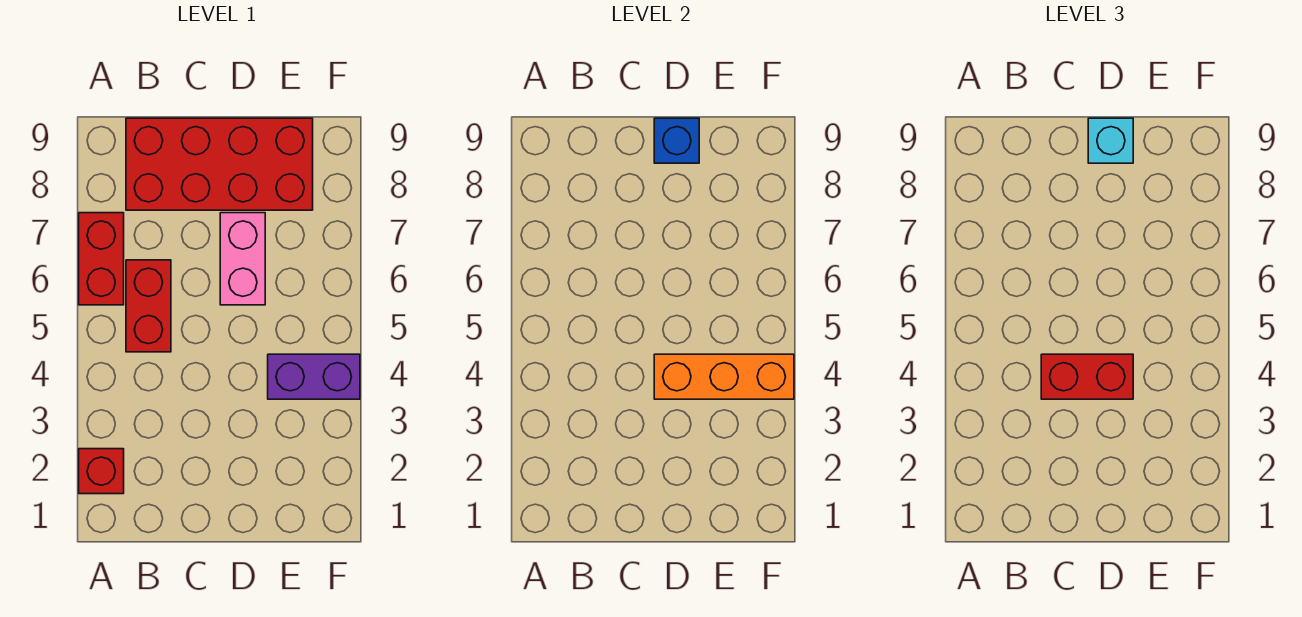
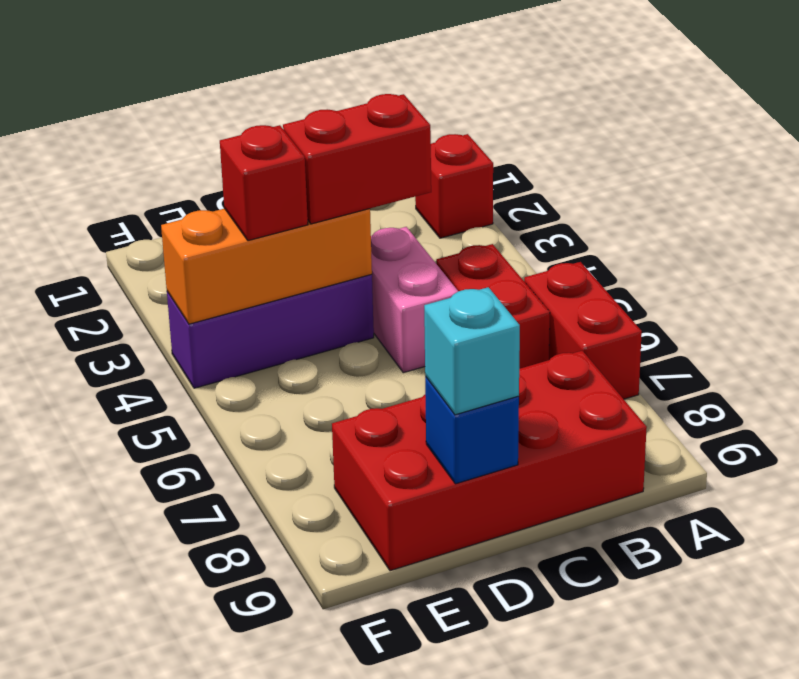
pink brick D6:D7 level 1 -> pink brick C4:C5 level 1
purple brick E4:F4 level 1 -> purple brick D4:F4 level 1
none -> red brick E4 level 3

